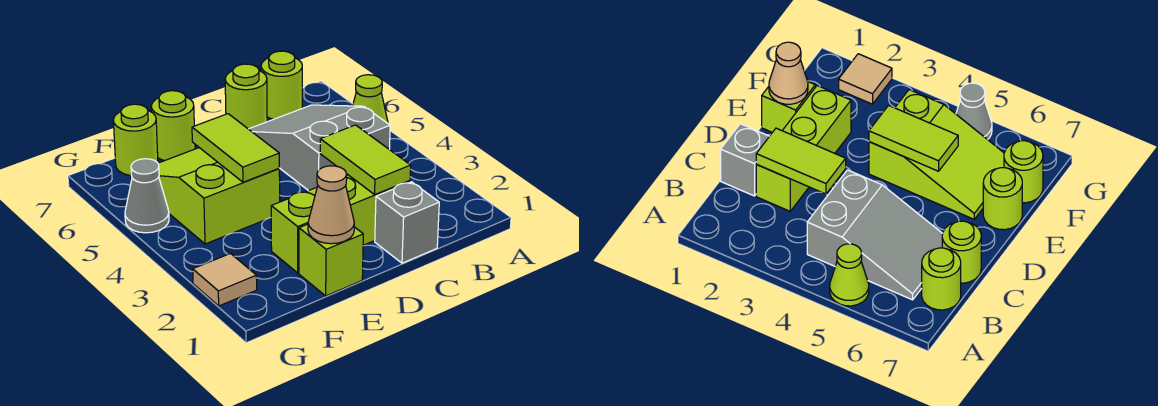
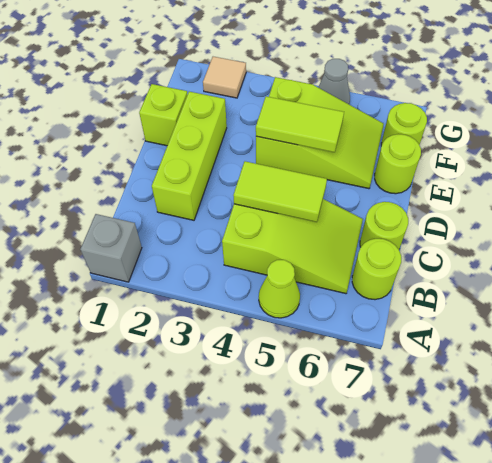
grey slope B4:C6 level 1 top 4 -> lime slope B4:C6 level 1 top 4
grey brick C1 level 1 -> grey brick A1 level 1
lime tile C2:C3 level 2 -> lime tile C4:C5 level 2
tan cone E1 level 2 -> none

